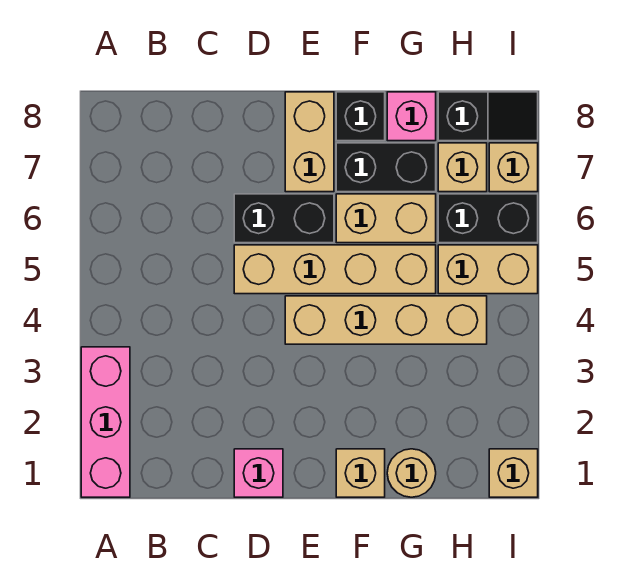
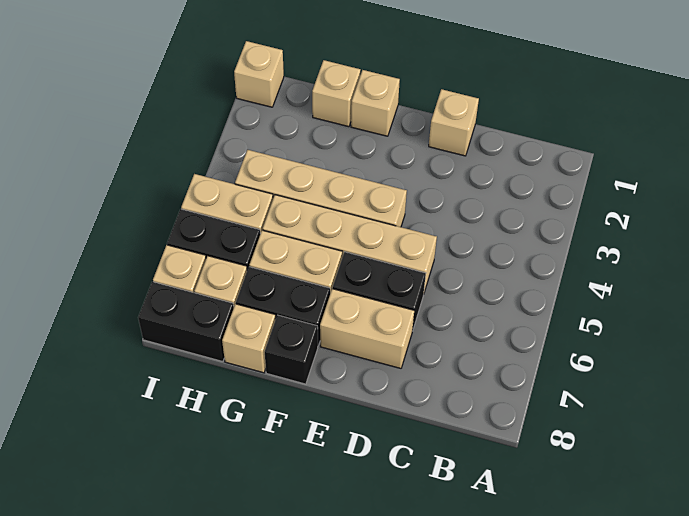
pink brick A1:A3 level 1 -> none
pink brick D1 level 1 -> tan brick D1 level 1
tan brick E7:E8 level 1 -> tan brick D7:E7 level 1
tan round brick G1 level 1 -> tan brick G1 level 1
pink brick G8 level 1 -> tan brick G8 level 1
black slope H8:I8 level 1 top H -> black brick H8:I8 level 1

